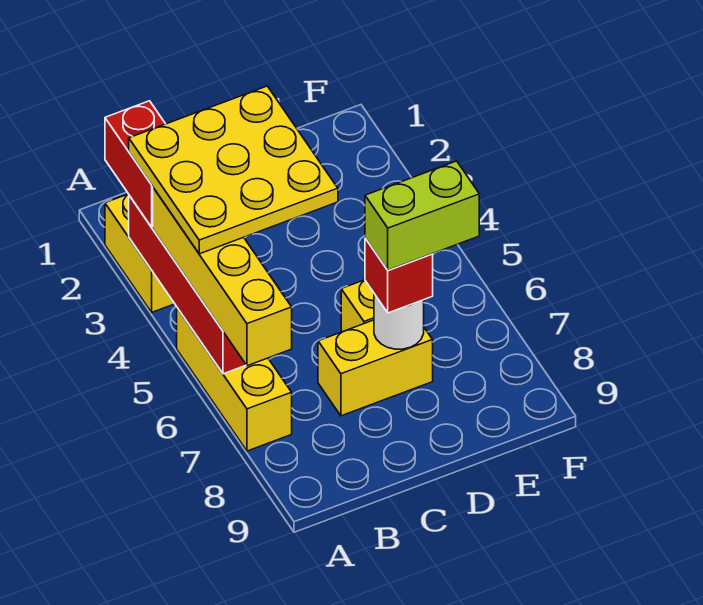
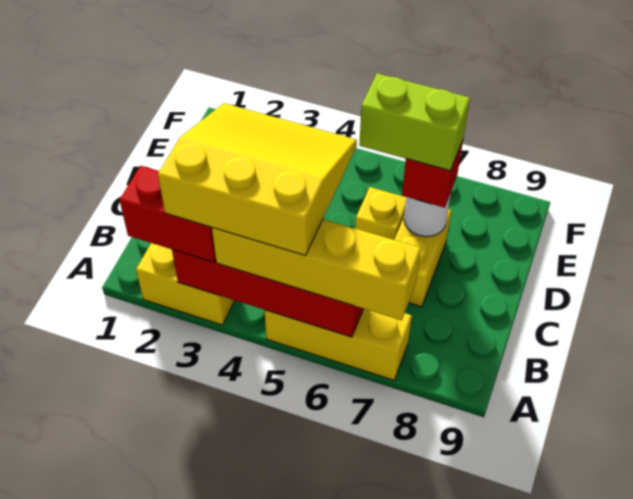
yellow plate A3:C5 level 4 -> yellow slope A3:C5 level 4 top A
lime brick D7:E7 level 4 -> lime brick D6:D7 level 4

